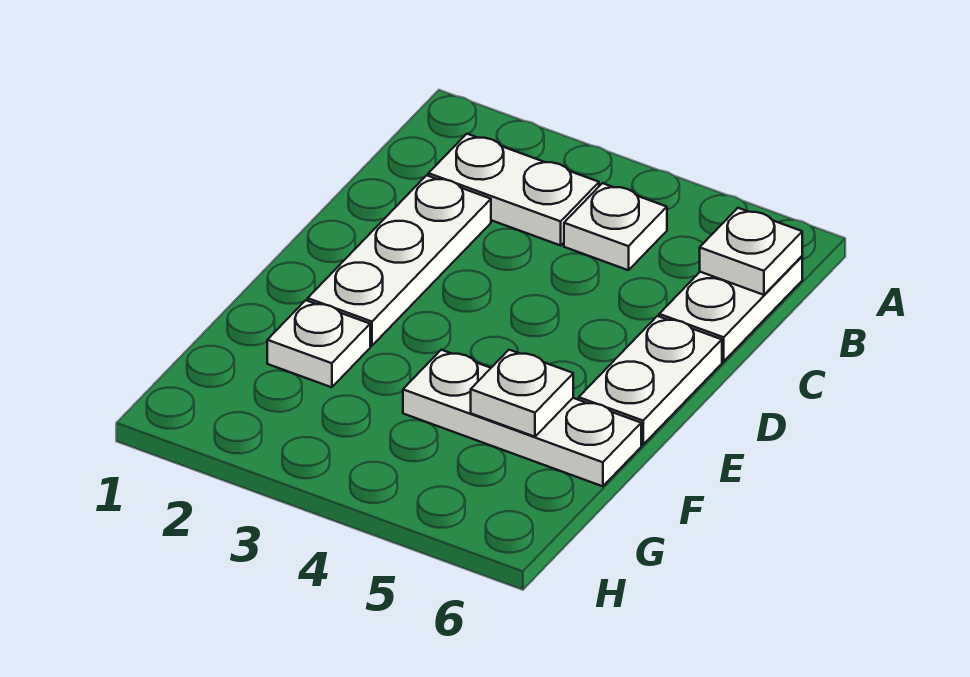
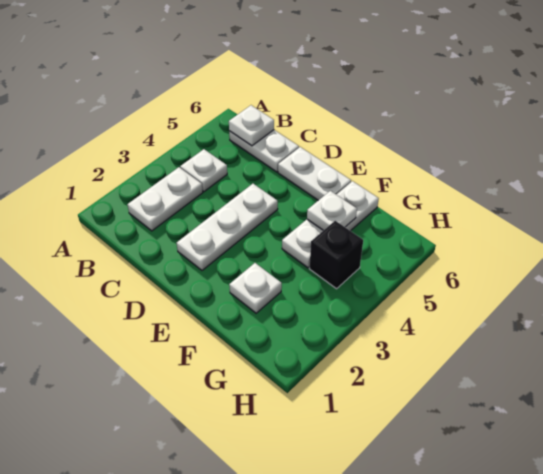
white plate C2:E2 level 1 -> white plate D2:D4 level 1
none -> black brick G4 level 1

